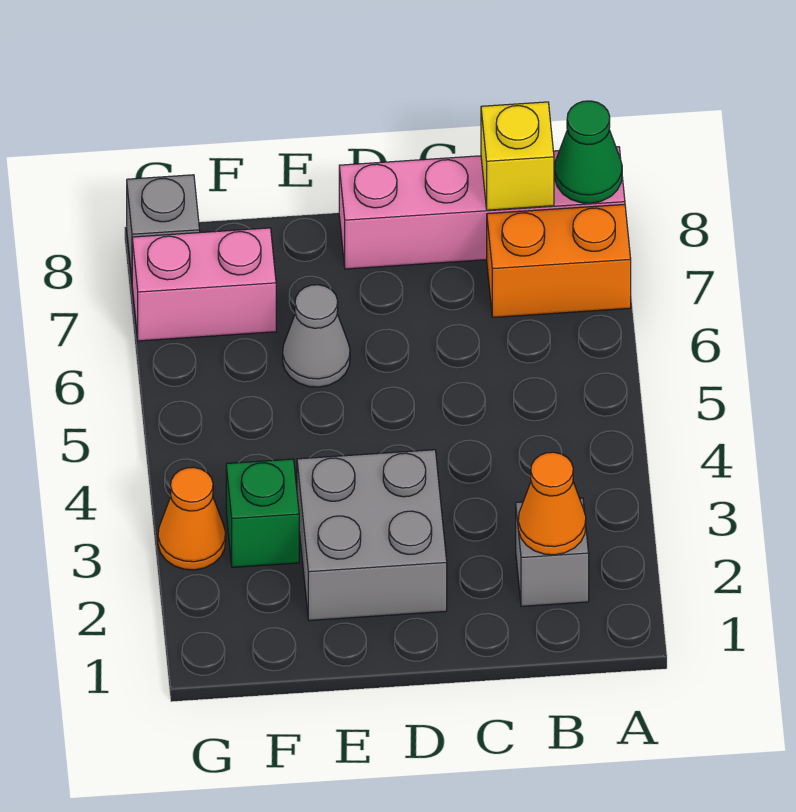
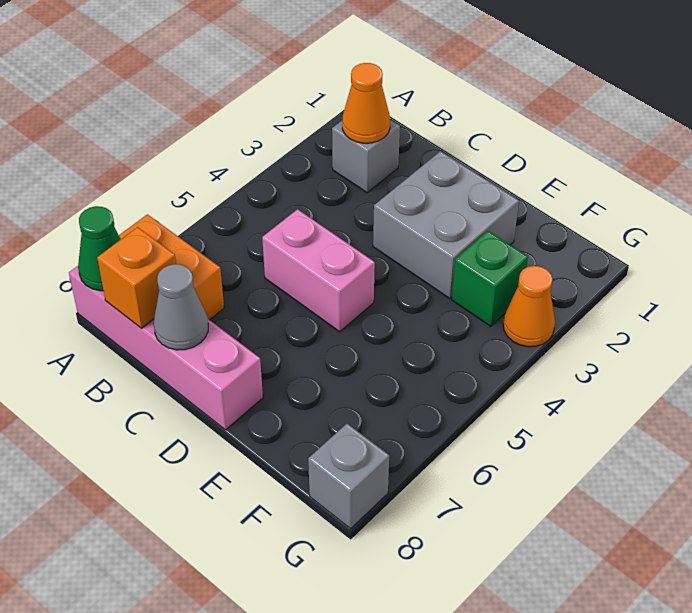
yellow brick B8 level 2 -> orange brick B8 level 2
grey cone E6 level 1 -> grey cone C8 level 2
pink brick F7:G7 level 1 -> pink brick C5:D5 level 1

